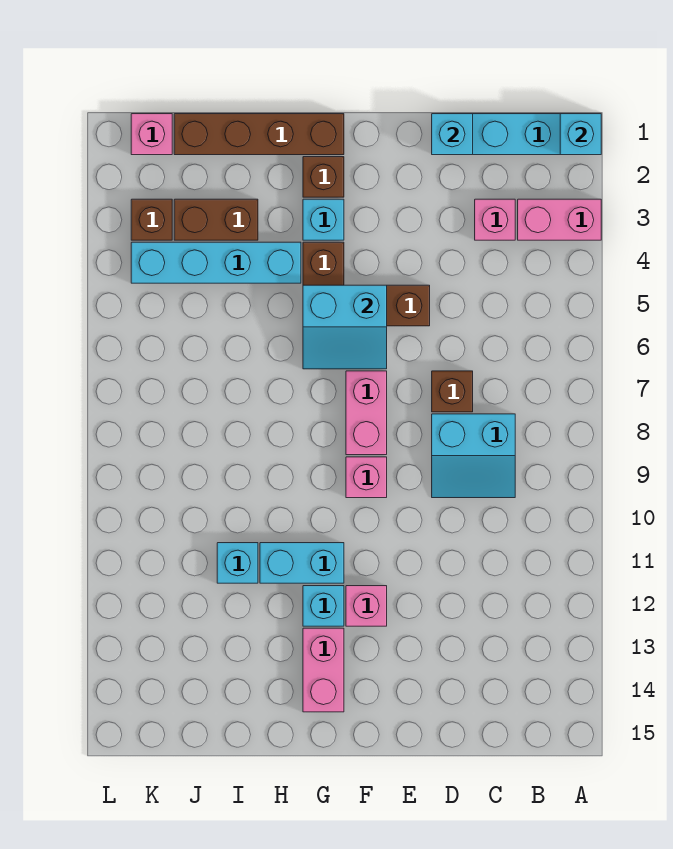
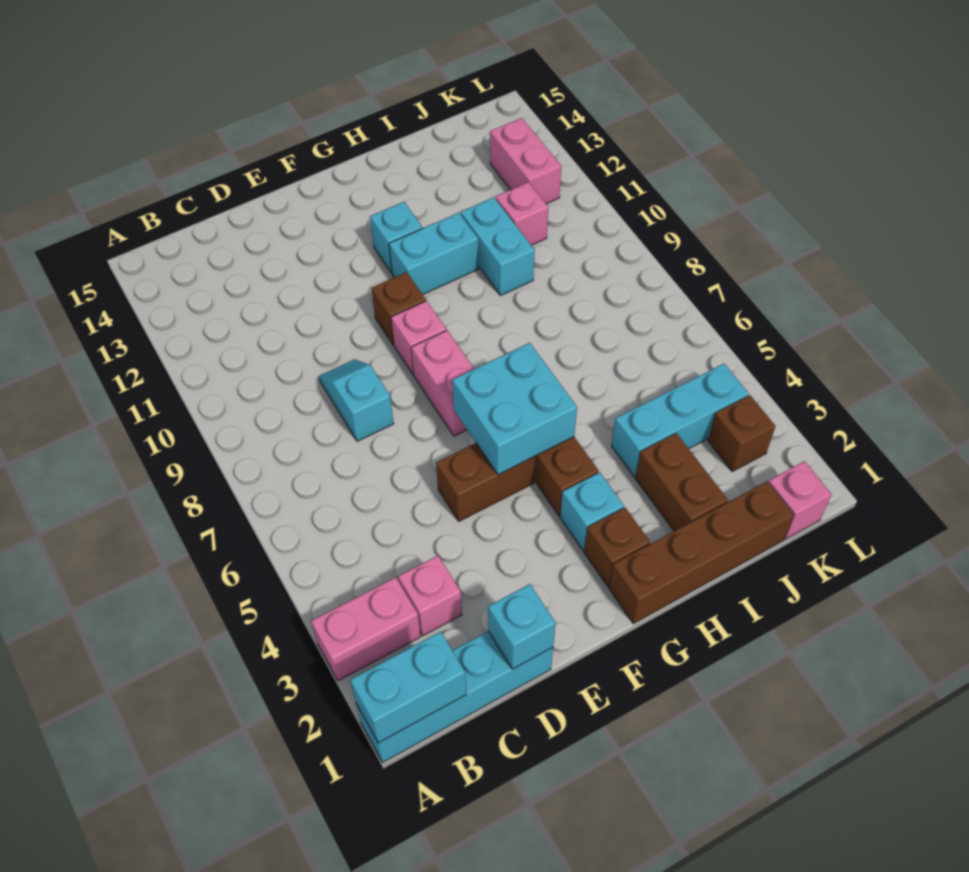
cyan brick A1 level 2 -> cyan brick A1:B1 level 2
cyan slope C8:D9 level 1 top 8 -> cyan slope D8:D9 level 1 top 8
brown brick D7 level 1 -> brown brick F10 level 1
cyan slope F5:G6 level 2 top 5 -> cyan brick F5:G6 level 2
pink brick F12 level 1 -> pink brick J11 level 1
pink brick G13:G14 level 1 -> pink brick K12:K13 level 1
cyan brick H4:K4 level 1 -> cyan brick I4:K4 level 1
brown brick I3:J3 level 1 -> brown brick I2:I3 level 1
cyan brick I11 level 1 -> cyan brick I10:I11 level 1

